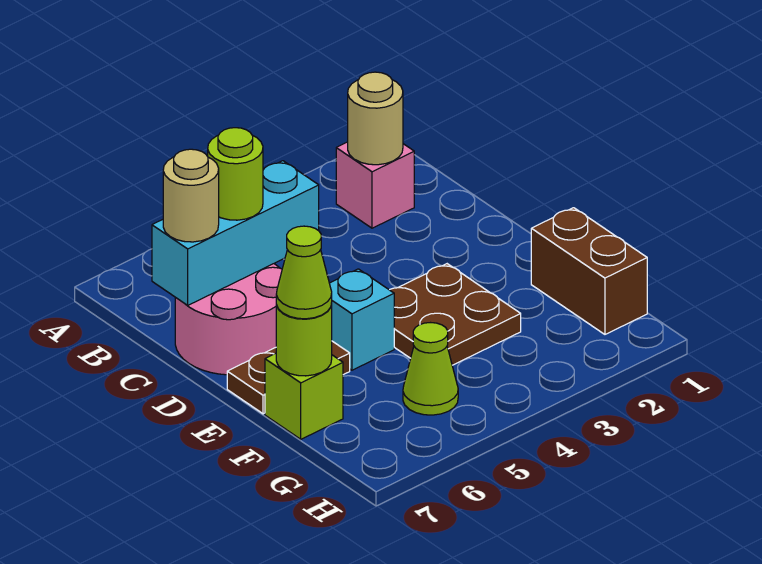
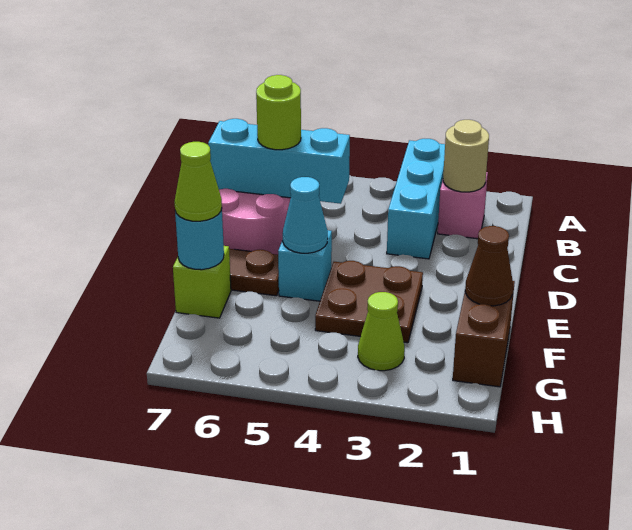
none -> cyan brick A3:C3 level 1
tan round brick C7 level 3 -> none
none -> cyan cone E5 level 2
none -> brown cone F1 level 2
lime round brick F7 level 2 -> cyan round brick F7 level 2
lime cone G5 level 1 -> lime cone G3 level 1

